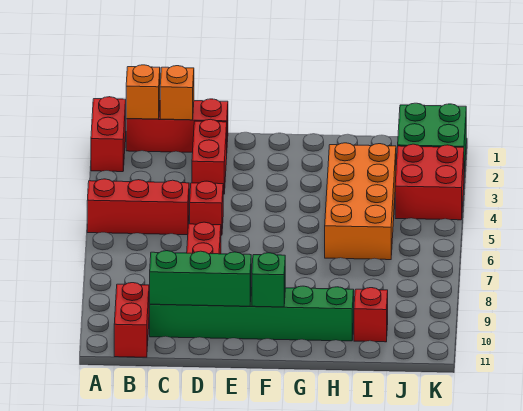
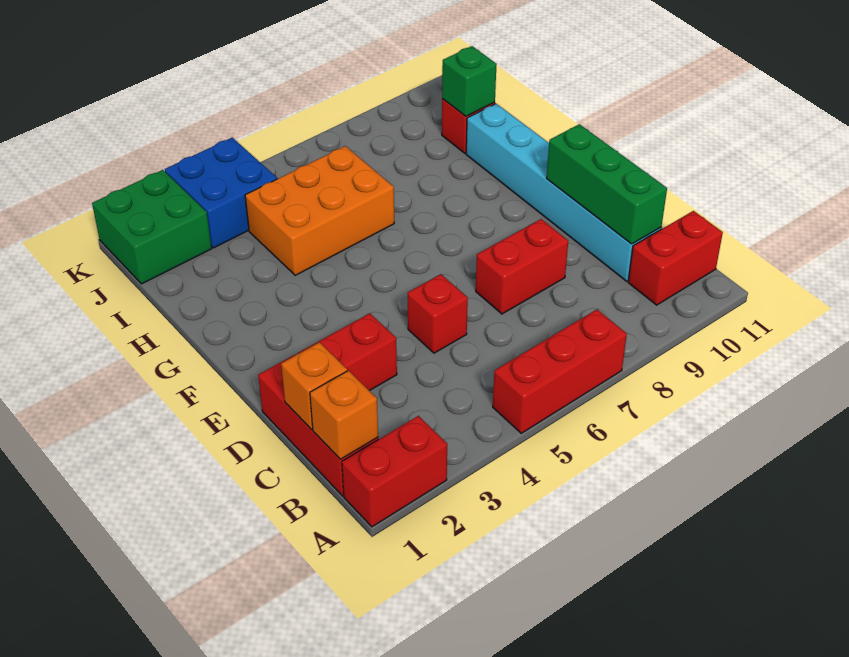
red brick A5:C5 level 1 -> red brick A5:A7 level 1
green brick C10:H10 level 1 -> cyan brick C10:H10 level 1
green brick F10 level 2 -> green brick I10 level 2
orange brick H3:I6 level 1 -> orange brick H4:I6 level 1
red brick J3:K4 level 1 -> blue brick J3:K4 level 1

